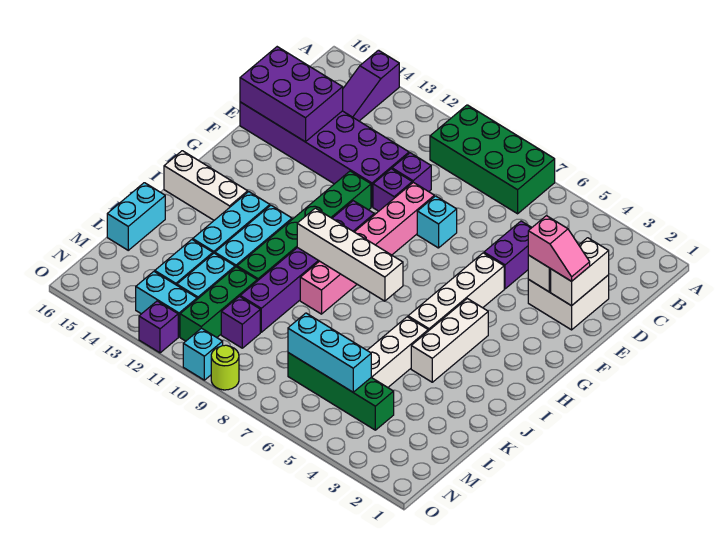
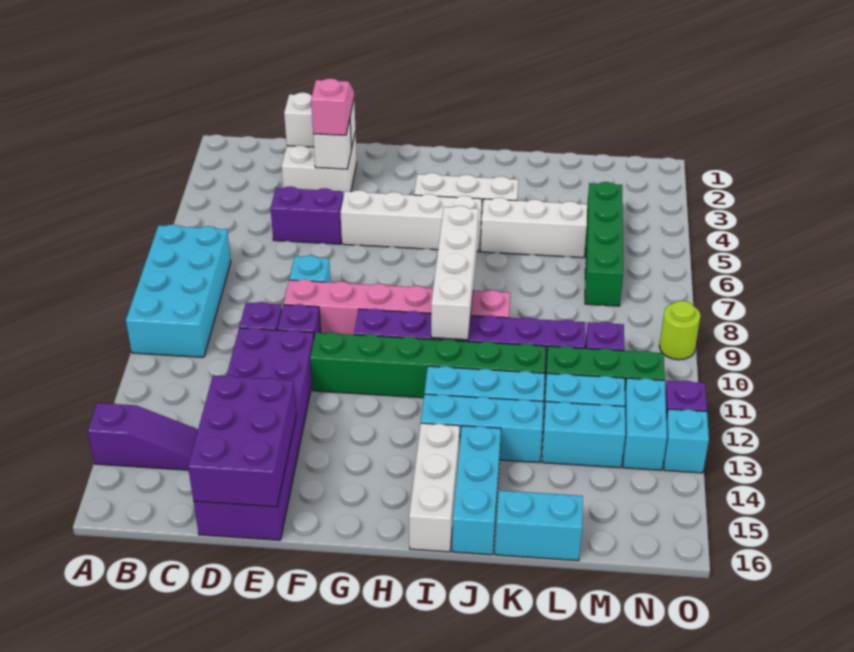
green brick A7:B10 level 1 -> cyan brick A7:B10 level 1
cyan brick M5:M7 level 2 -> cyan brick J14:J16 level 1
cyan brick O10 level 1 -> cyan brick O13 level 1

